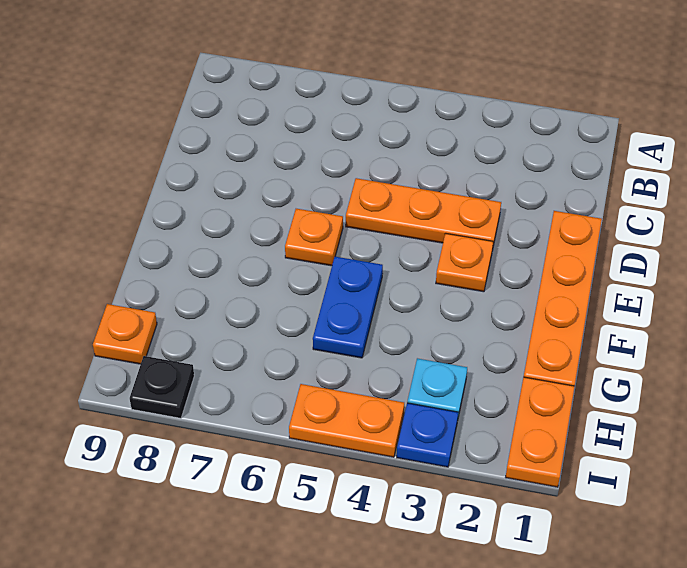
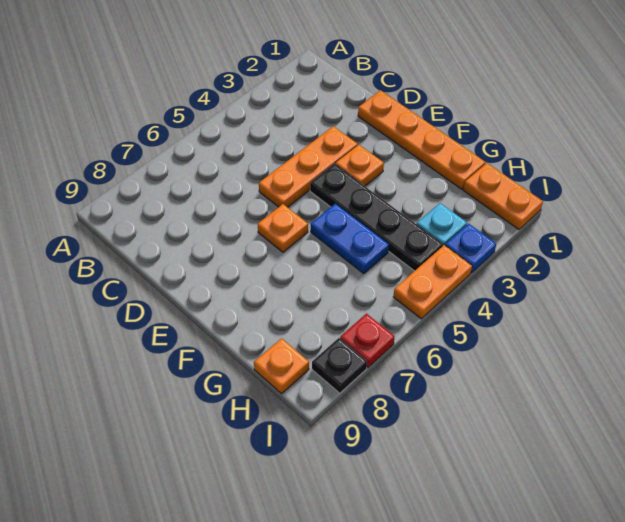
none -> black plate E4:H4 level 1
none -> red plate I7 level 1

